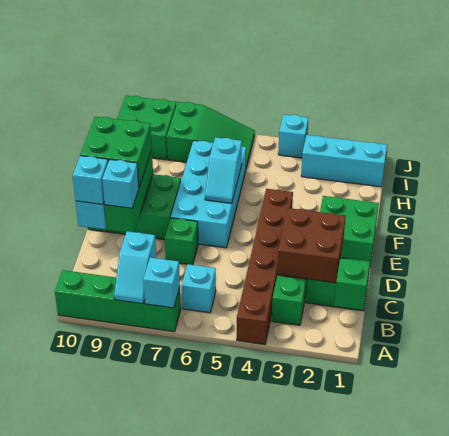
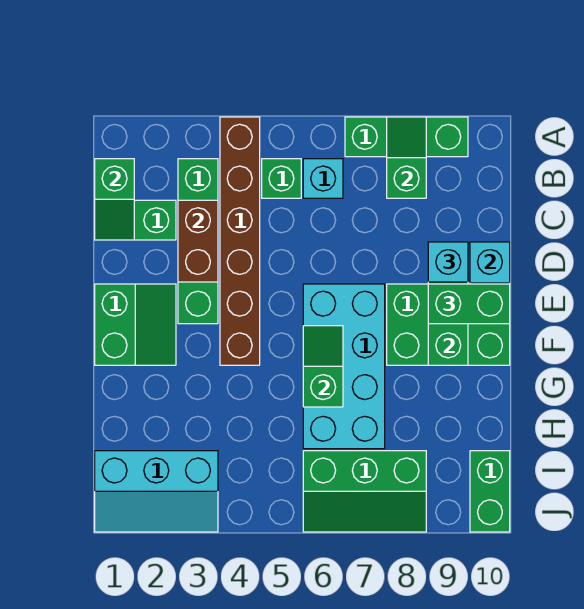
green brick A7:A10 level 1 -> green brick A7:A9 level 1
cyan brick A7 level 2 -> none
cyan slope A8:B8 level 2 top B -> green slope A8:B8 level 2 top B
brown brick C2:D3 level 2 -> brown brick C3:D3 level 2
green brick D7 level 1 -> green brick B5 level 1
cyan brick D10 level 3 -> none
green brick E1:F2 level 1 -> green slope E1:F2 level 1 top 1
green brick E9:F10 level 3 -> green brick E9:E10 level 3
cyan slope F6:G6 level 2 top G -> green slope F6:G6 level 2 top G
green slope I6:J8 level 1 top 8 -> green slope I6:J8 level 1 top I
green brick I9:J10 level 1 -> green brick I10:J10 level 1
cyan brick J4 level 1 -> none

